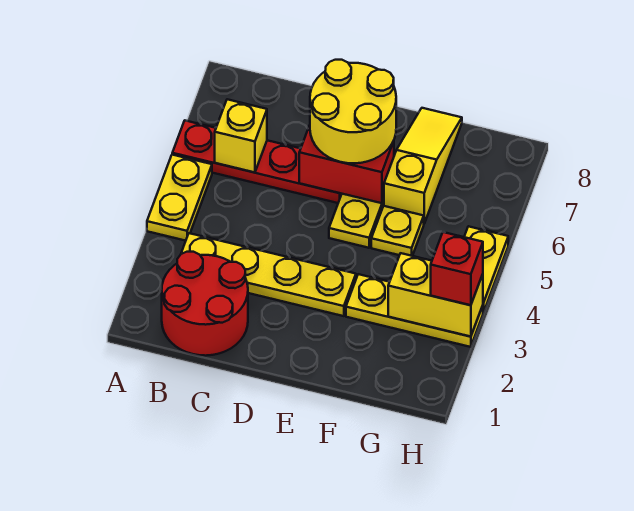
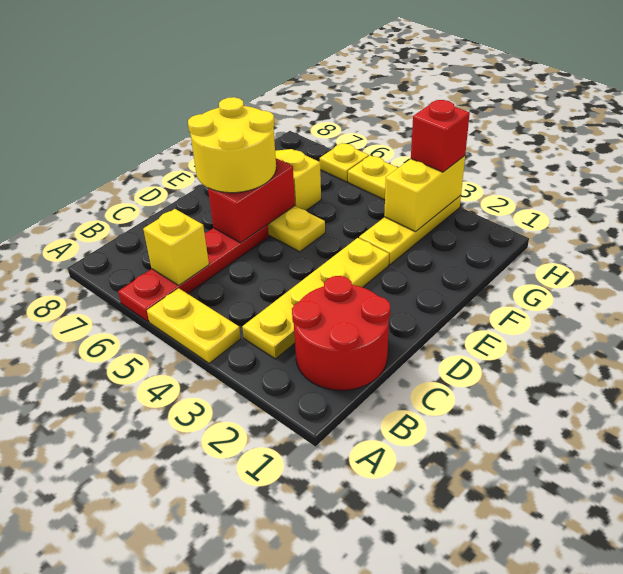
yellow plate F5 level 1 -> yellow plate H6 level 1

